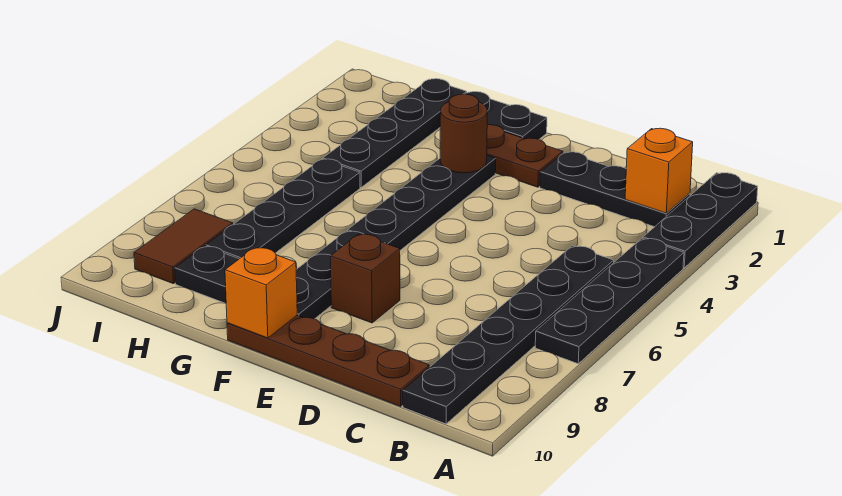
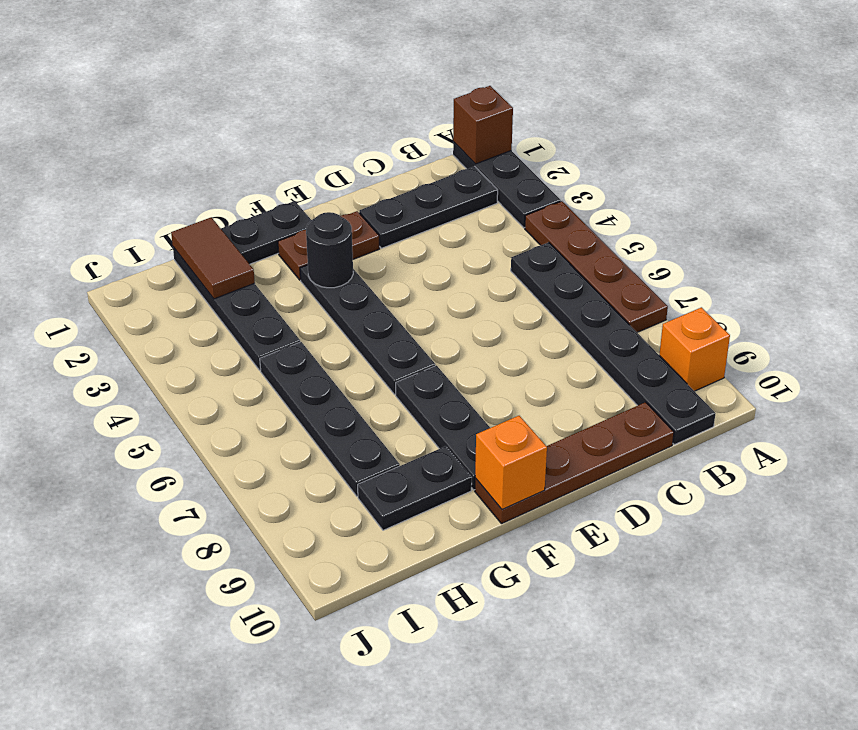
black plate A4:A7 level 1 -> brown plate A4:A7 level 1
orange brick B2 level 2 -> orange brick A9 level 1
brown brick E8 level 1 -> brown brick A1 level 2
brown round brick F3 level 2 -> black round brick F3 level 2
brown tile I8:I9 level 1 -> brown tile H1:H2 level 2

